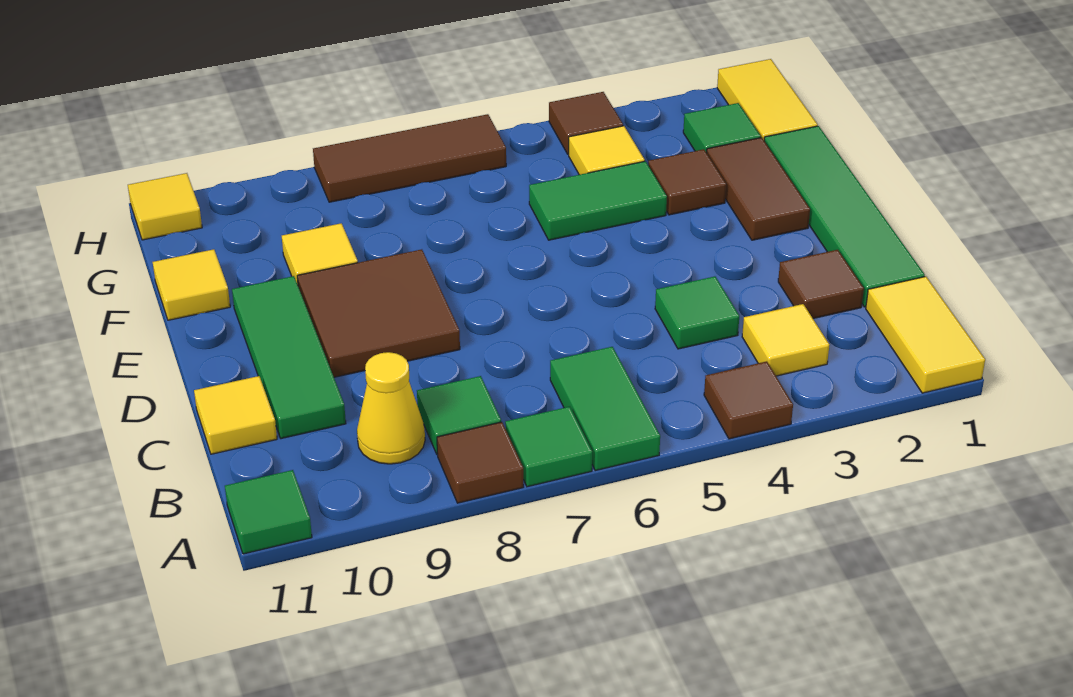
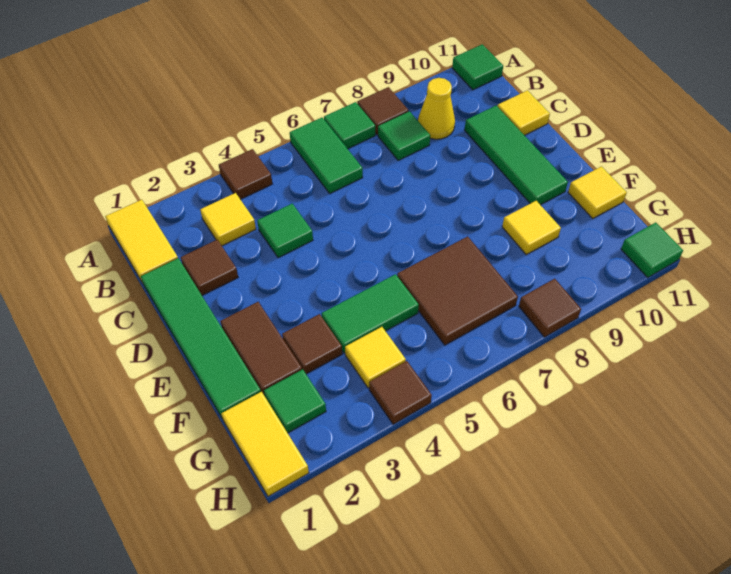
brown tile D8:E9 level 1 -> brown tile F6:G7 level 1
brown tile H6:H8 level 1 -> brown tile H8 level 1
yellow tile H11 level 1 -> green tile H11 level 1

